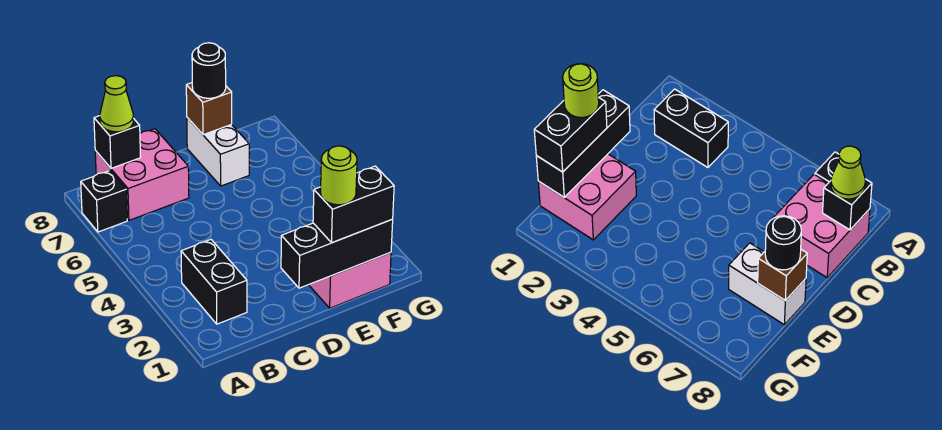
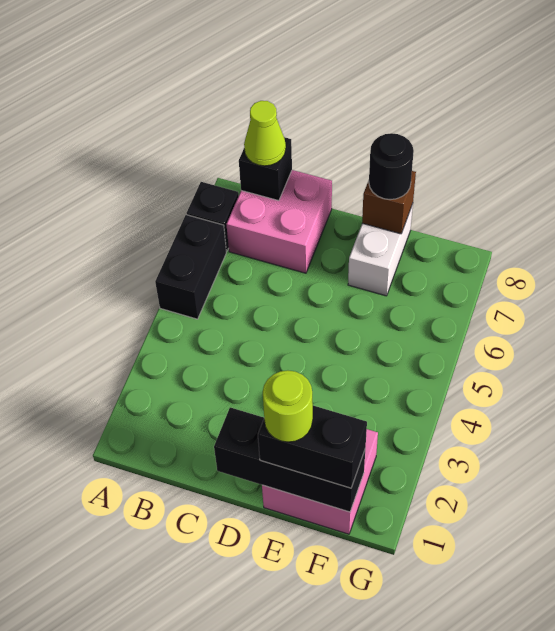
black brick B2:B3 level 1 -> black brick A5:A6 level 1

